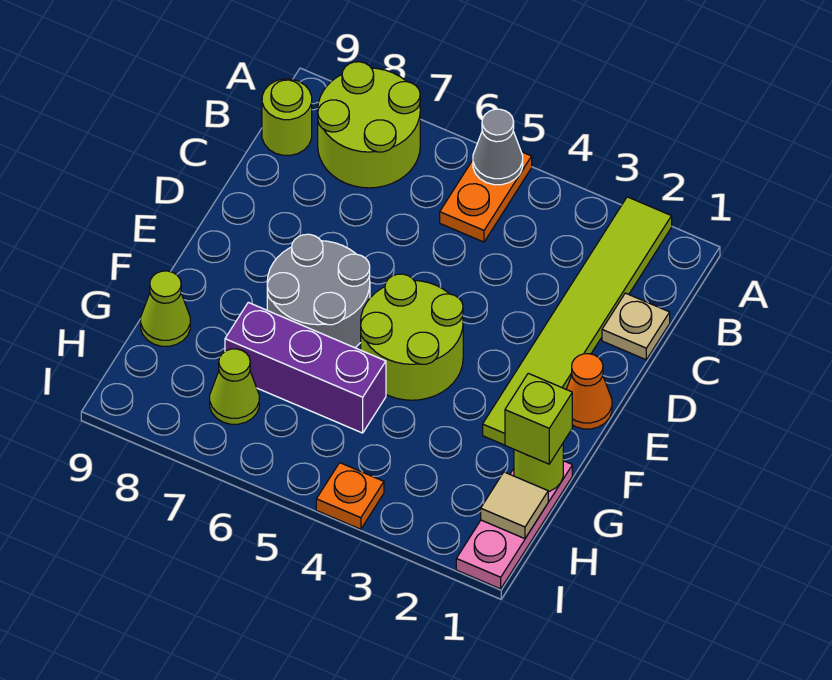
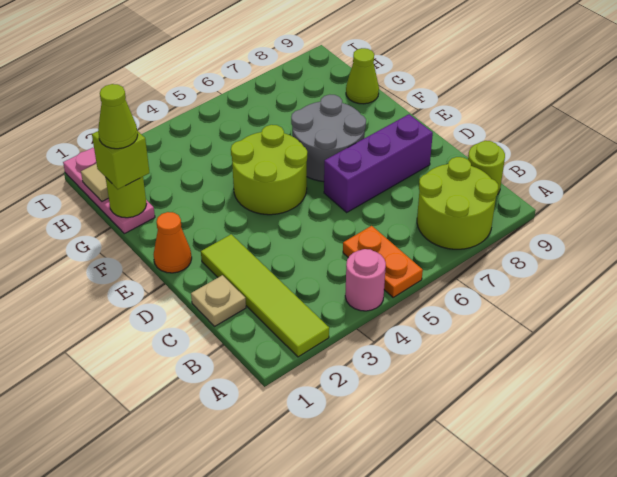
lime tile A2:F2 level 1 -> lime tile A2:D2 level 1
none -> pink round brick A4 level 1
grey cone A5 level 2 -> none
purple brick G5:G7 level 1 -> purple brick D6:D8 level 1
lime cone H7 level 1 -> lime cone G1 level 4
orange plate I4 level 1 -> none

